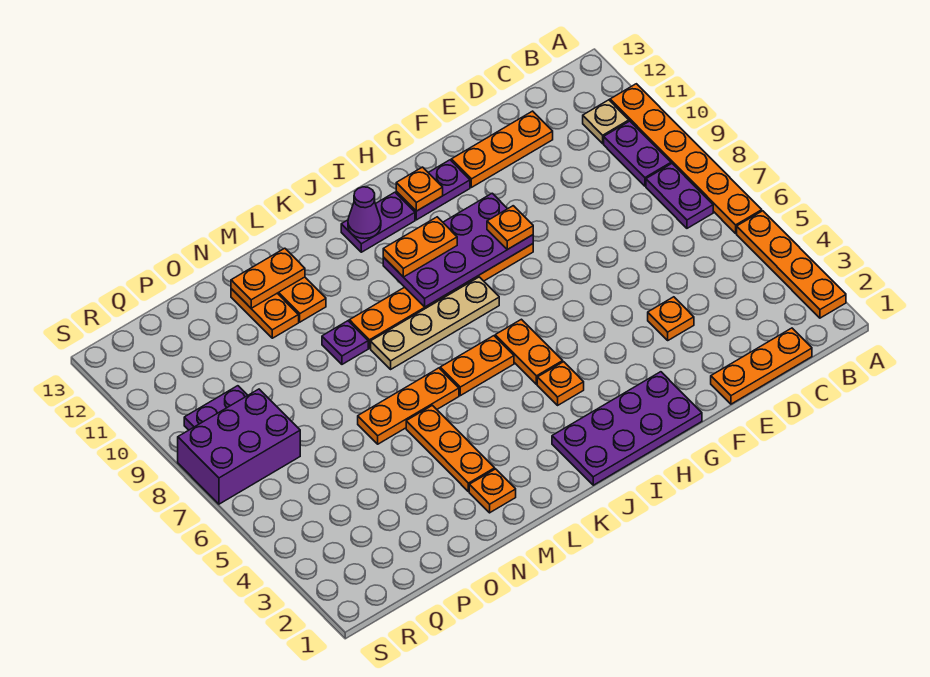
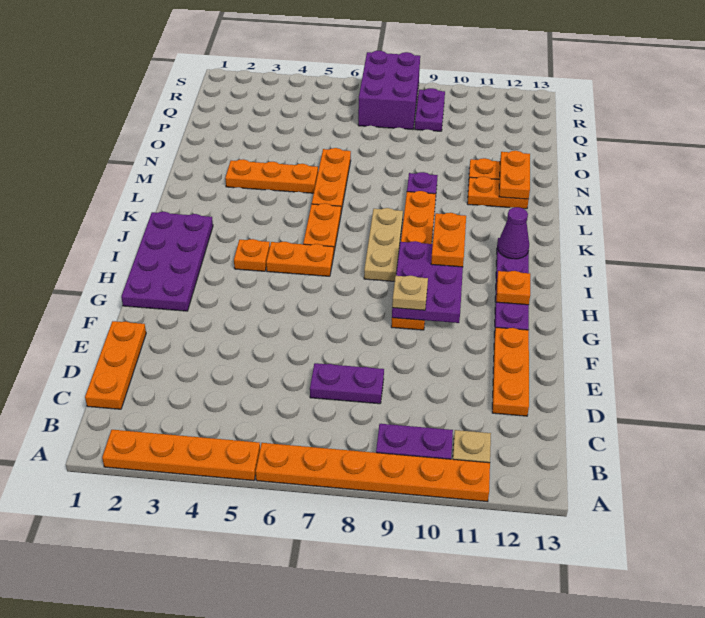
purple plate B7:B8 level 1 -> purple plate D7:D8 level 1
orange plate E4 level 1 -> none
purple plate G9:J10 level 2 -> purple plate G9:I10 level 2
orange plate G9 level 3 -> tan plate G9 level 3
tan plate I8:L8 level 1 -> tan plate I8:K8 level 1
orange plate M2 level 1 -> none

